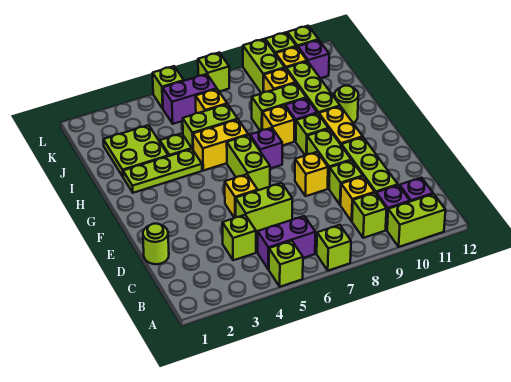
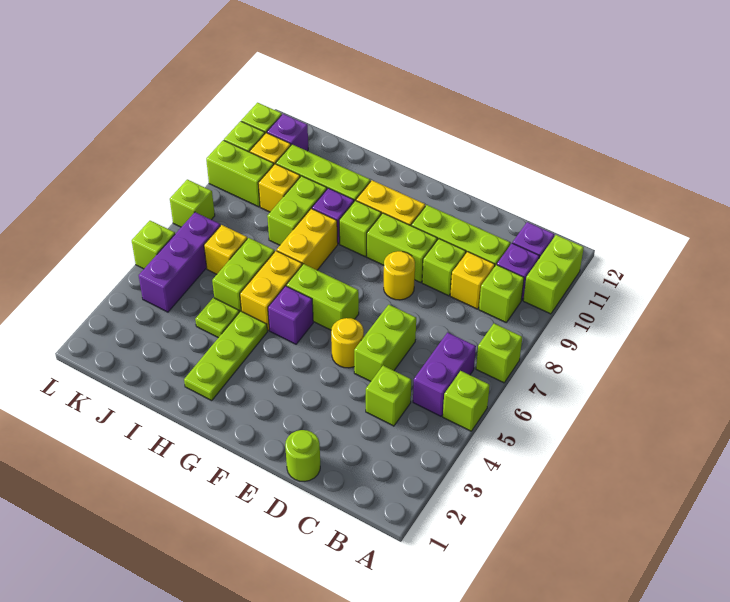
yellow brick E5 level 1 -> yellow round brick E5 level 1
yellow brick E8 level 1 -> yellow round brick E8 level 1
purple brick G7 level 1 -> purple brick G5 level 1
yellow brick H8 level 1 -> yellow brick H7:H8 level 1
lime round brick H11 level 1 -> none
lime plate I2:J3 level 1 -> none
purple brick K5:K6 level 1 -> purple brick K4:K6 level 1

